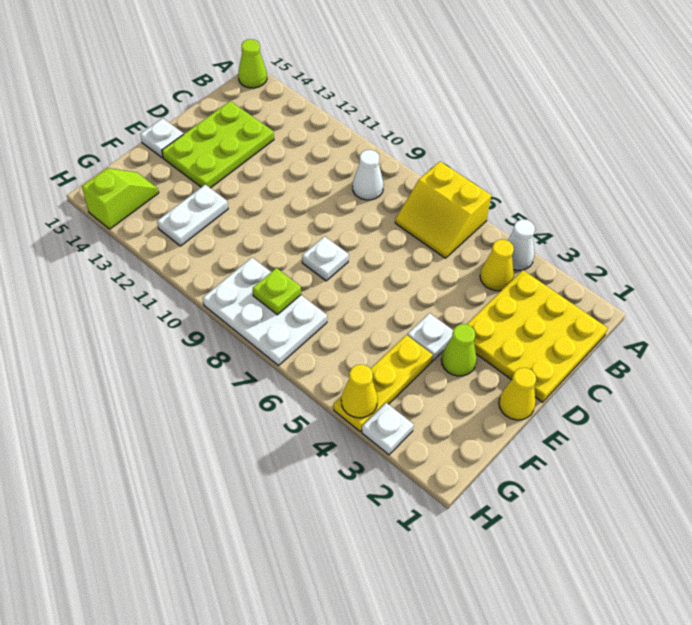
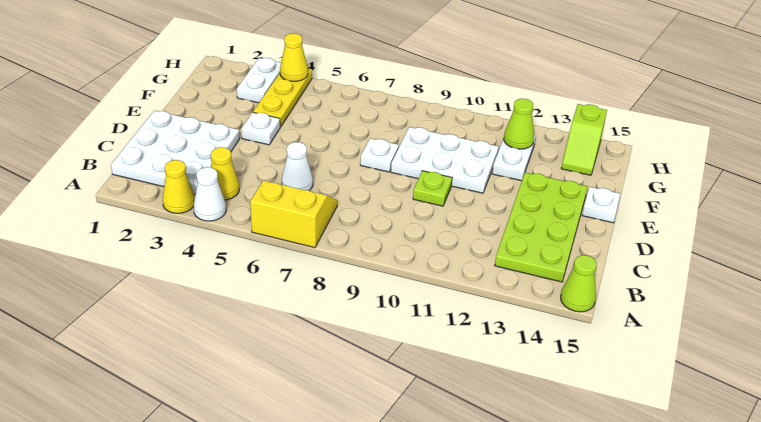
yellow plate B1:D3 level 1 -> white plate B1:D3 level 1
white cone B9 level 1 -> white cone C6 level 1
lime plate C13:E14 level 1 -> lime plate B13:E14 level 1
yellow cone E1 level 1 -> yellow cone A3 level 1
lime cone E3 level 1 -> lime cone G12 level 2
white plate G7:H9 level 1 -> white plate E9:F11 level 1
lime plate G8 level 2 -> lime plate D10 level 1
white plate H3 level 1 -> white plate G3:H3 level 1

